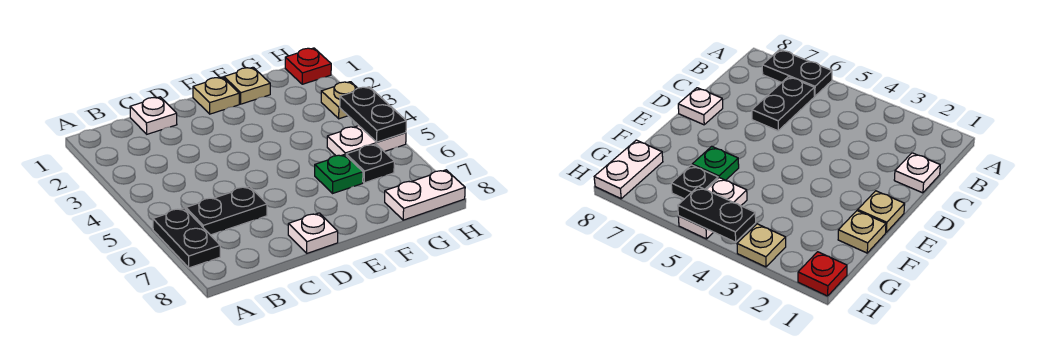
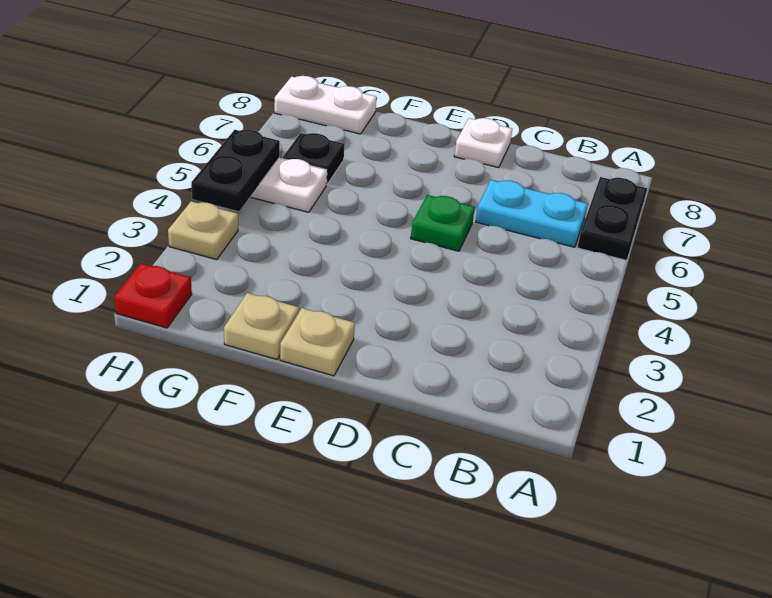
black plate B6:C6 level 1 -> cyan plate B6:C6 level 1
white plate C1 level 1 -> none
green plate F6 level 1 -> green plate D5 level 1

